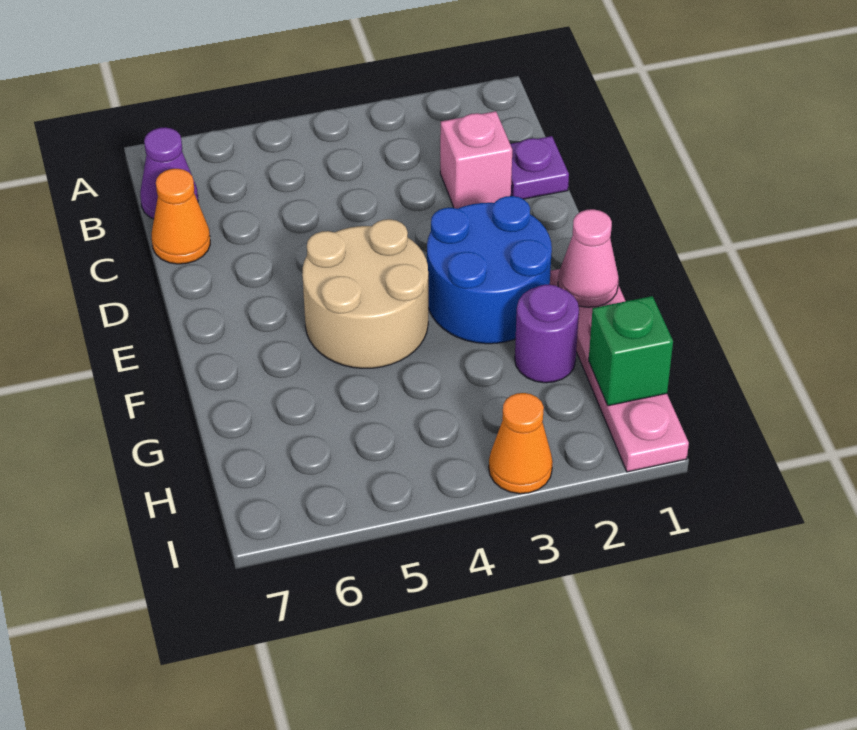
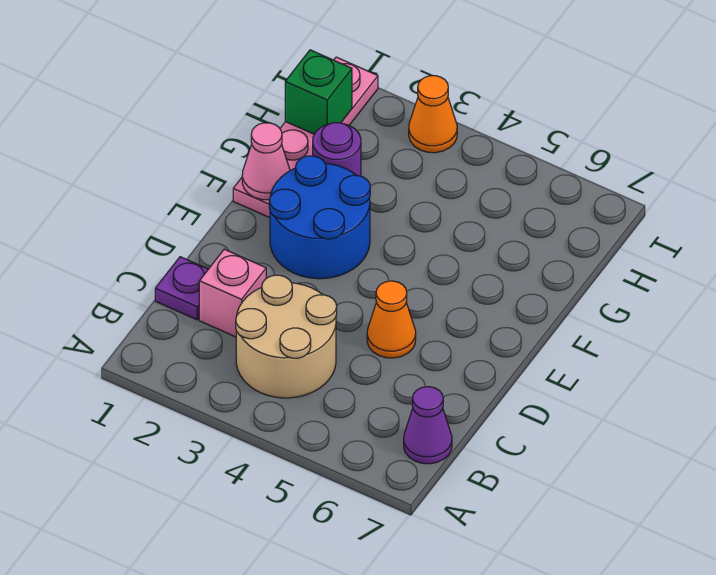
orange cone C7 level 1 -> orange cone D5 level 1
tan round brick E4:F5 level 1 -> tan round brick B3:C4 level 1

